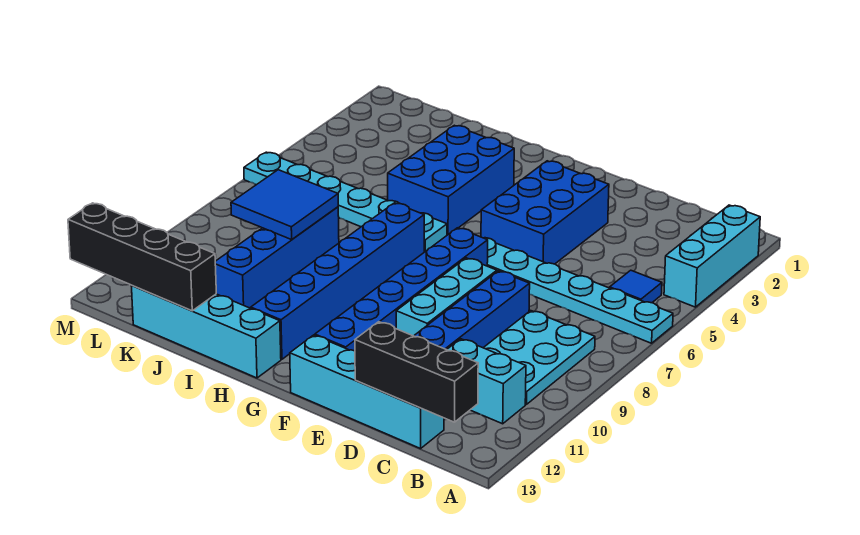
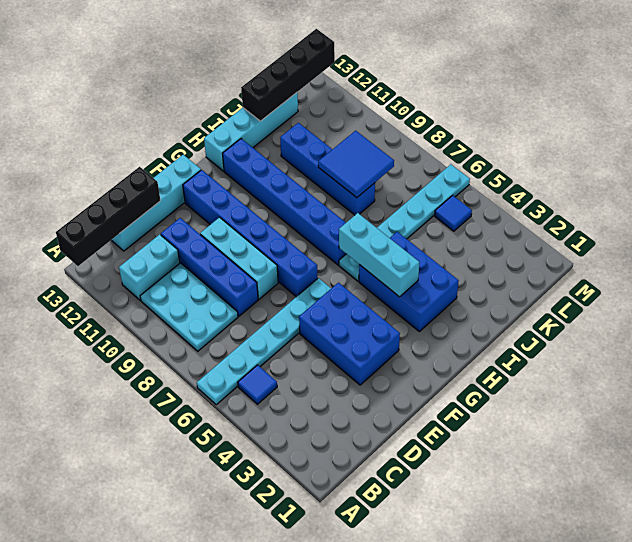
cyan brick A2:A4 level 1 -> cyan brick H4:H6 level 2
black brick B13:D13 level 2 -> black brick A13:D13 level 2
none -> blue tile L5 level 1

